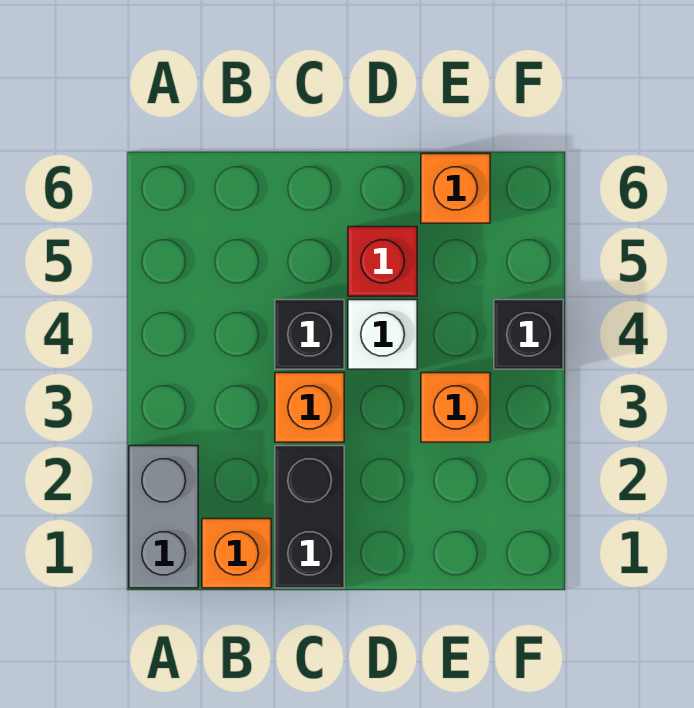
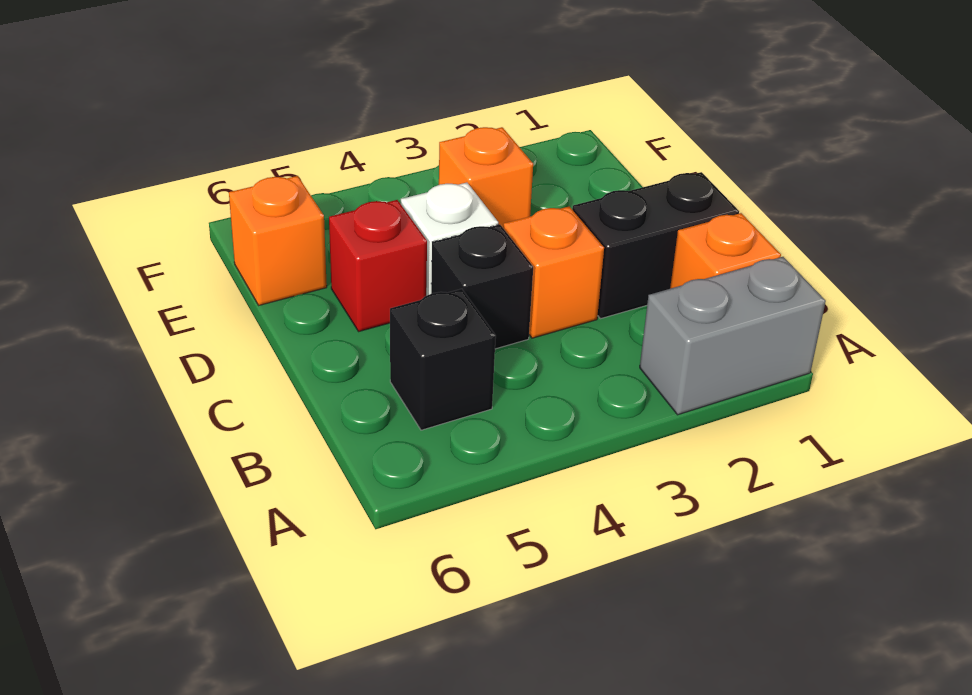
black brick F4 level 1 -> black brick B5 level 1

